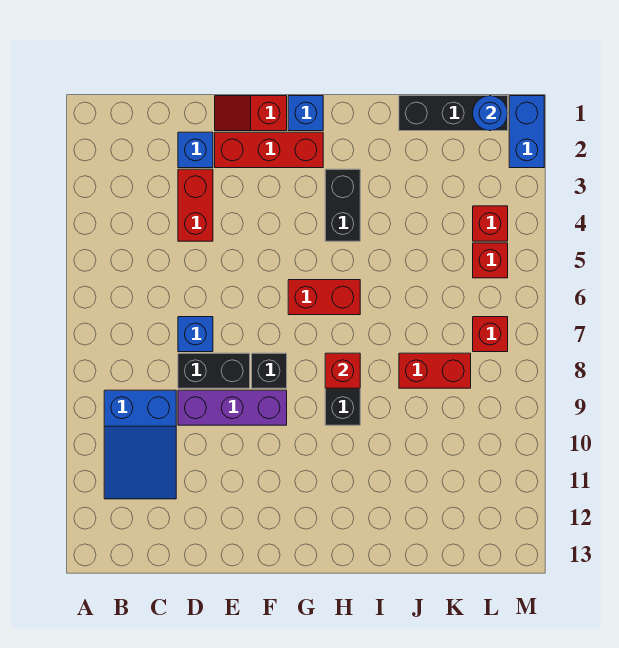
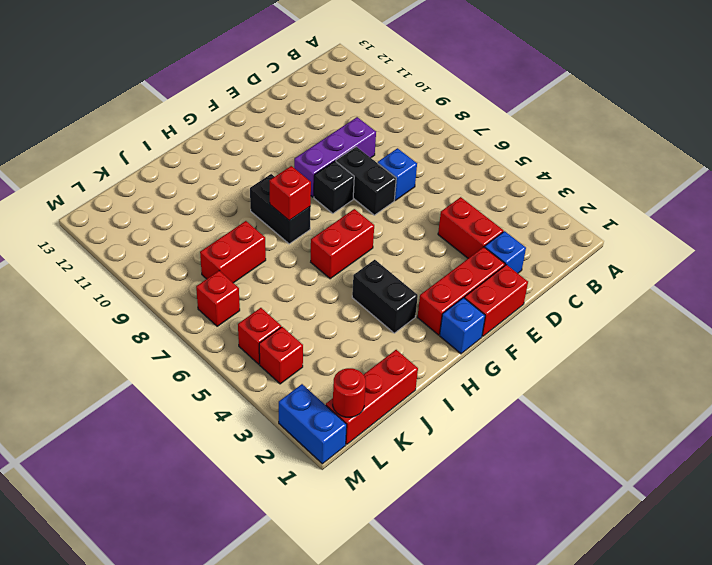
blue slope B9:C11 level 1 top 9 -> none
black brick D8:E8 level 1 -> black brick E7:E8 level 1
red slope E1:F1 level 1 top F -> red brick E1:F1 level 1
black brick J1:L1 level 1 -> red brick J1:L1 level 1
blue round brick L1 level 2 -> red round brick L1 level 2

